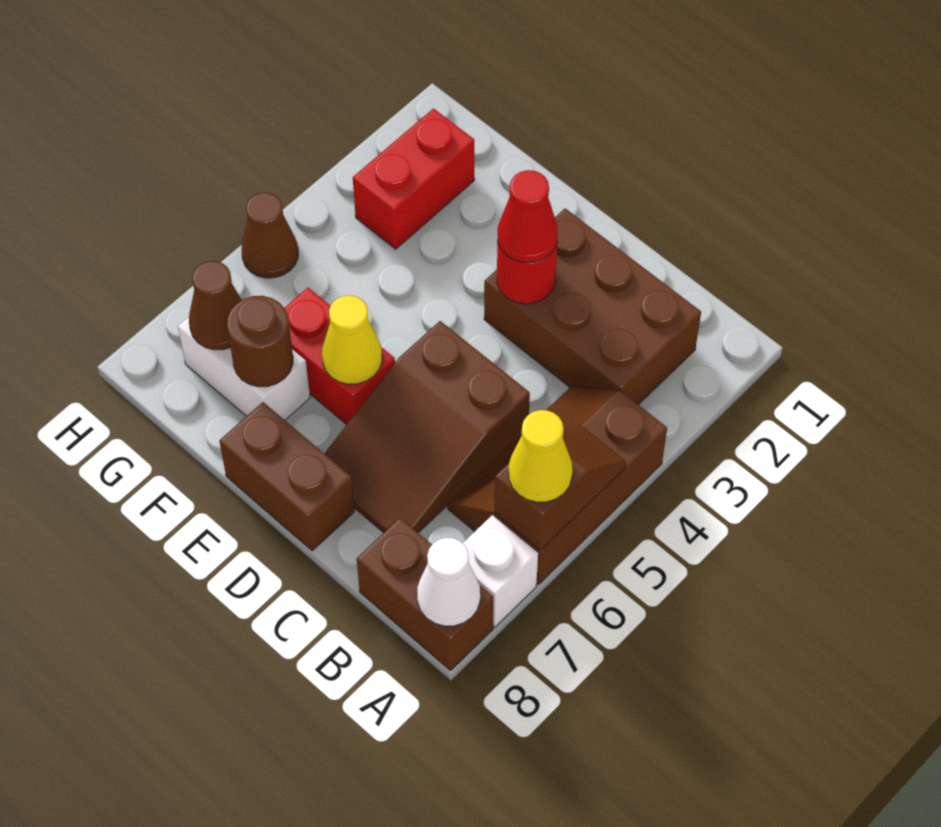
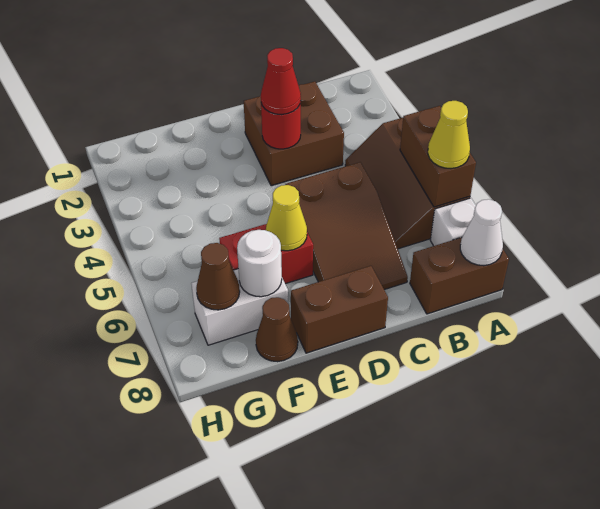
brown slope A5:A6 level 2 top 6 -> brown brick A5:A6 level 2
brown brick B2:D3 level 1 -> brown brick C2:D3 level 1
brown round brick F7 level 2 -> white round brick F7 level 2
red brick G2:G3 level 1 -> none
brown cone H5 level 1 -> brown cone F8 level 1

